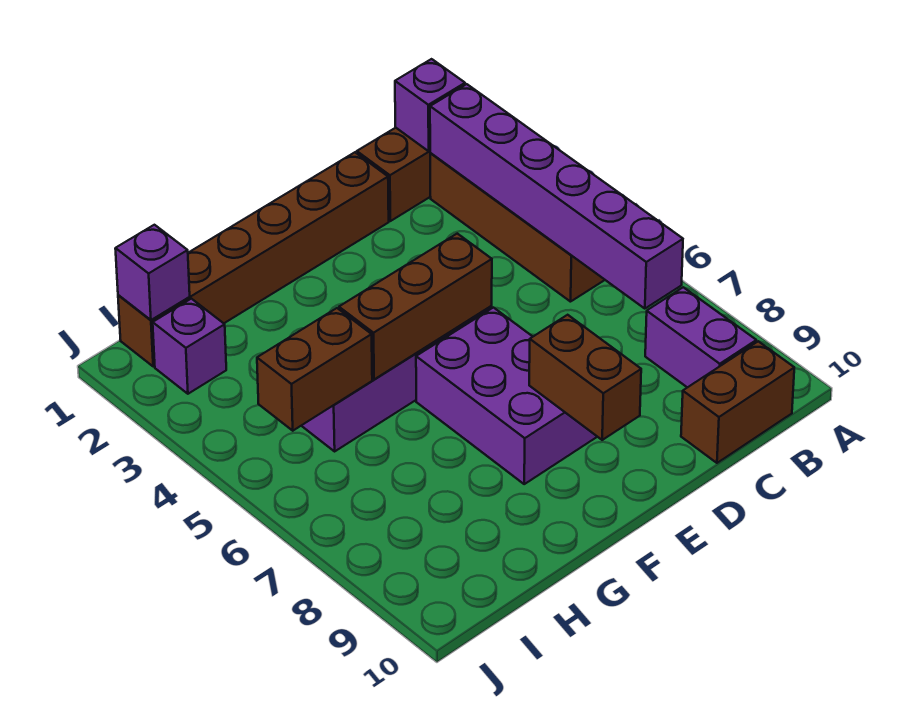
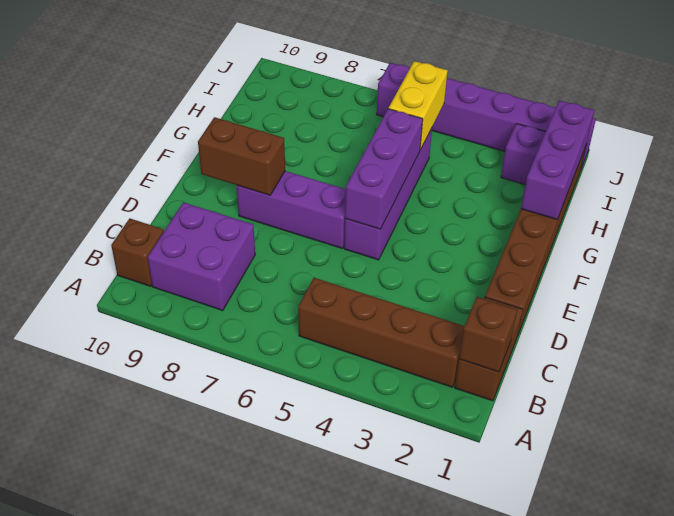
purple brick B1 level 2 -> brown brick B1 level 2
purple brick B2:B7 level 2 -> purple brick J1:J6 level 1
purple brick B8:B9 level 1 -> purple brick B8:C9 level 1
brown brick B10:C10 level 1 -> brown brick B10 level 1
brown brick E5:G5 level 2 -> purple brick E5:G5 level 2
purple brick E6:F8 level 1 -> purple brick E6:E8 level 1
brown brick H5:I5 level 2 -> yellow brick H5:I5 level 2
purple brick I1 level 2 -> purple brick G1:I1 level 2

